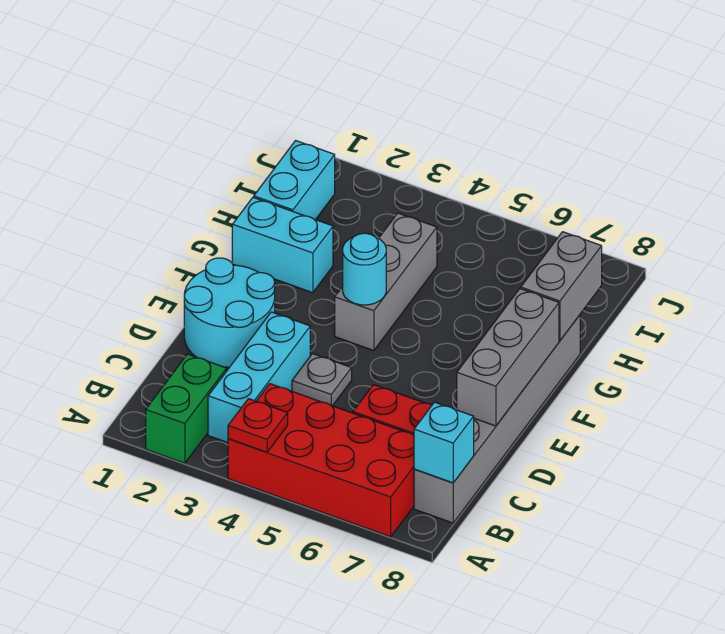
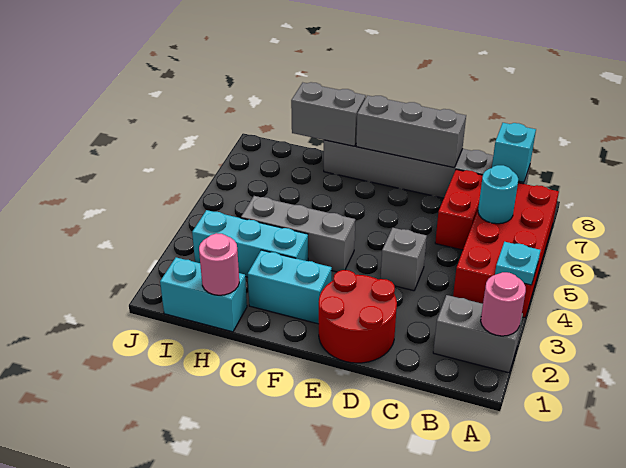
green brick A2:B2 level 1 -> grey brick A2:B2 level 1
none -> pink round brick A2 level 2
red plate A4 level 2 -> cyan plate A4 level 2
cyan brick B3:D3 level 1 -> cyan brick G3:I3 level 1
cyan round brick D1:E2 level 1 -> red round brick D1:E2 level 1
grey plate D4 level 1 -> grey brick D4 level 1
cyan round brick F4 level 2 -> cyan round brick B6 level 2
cyan brick G1:G2 level 1 -> cyan brick F2:G2 level 1
none -> pink round brick H1 level 2

